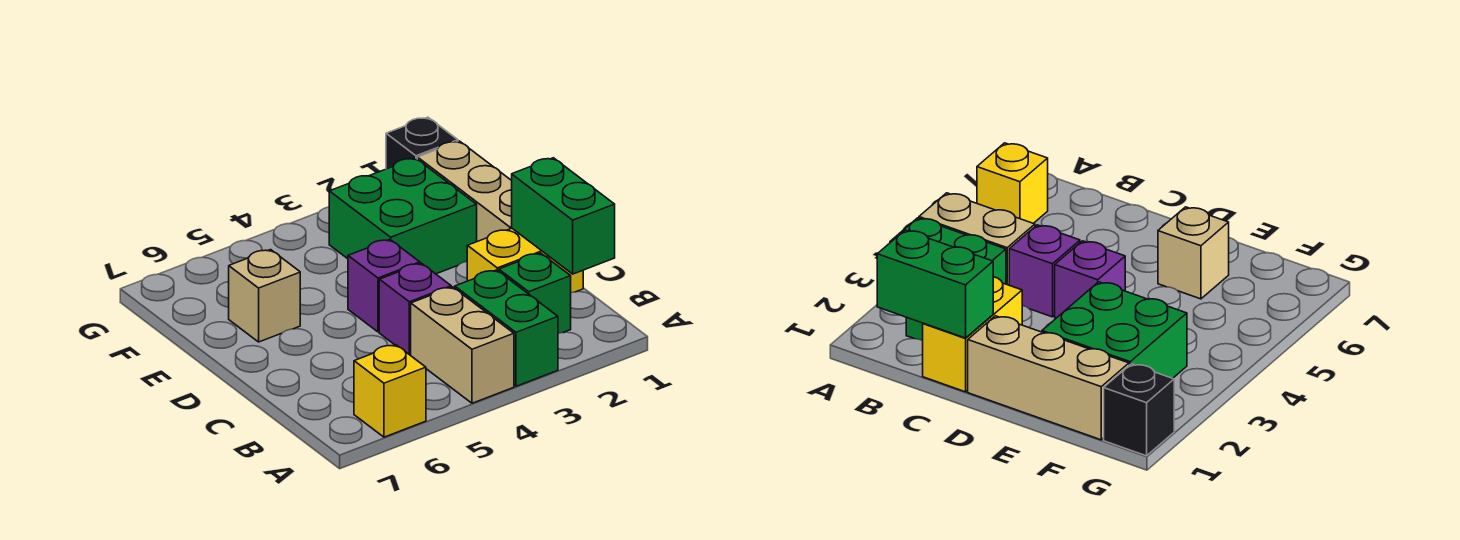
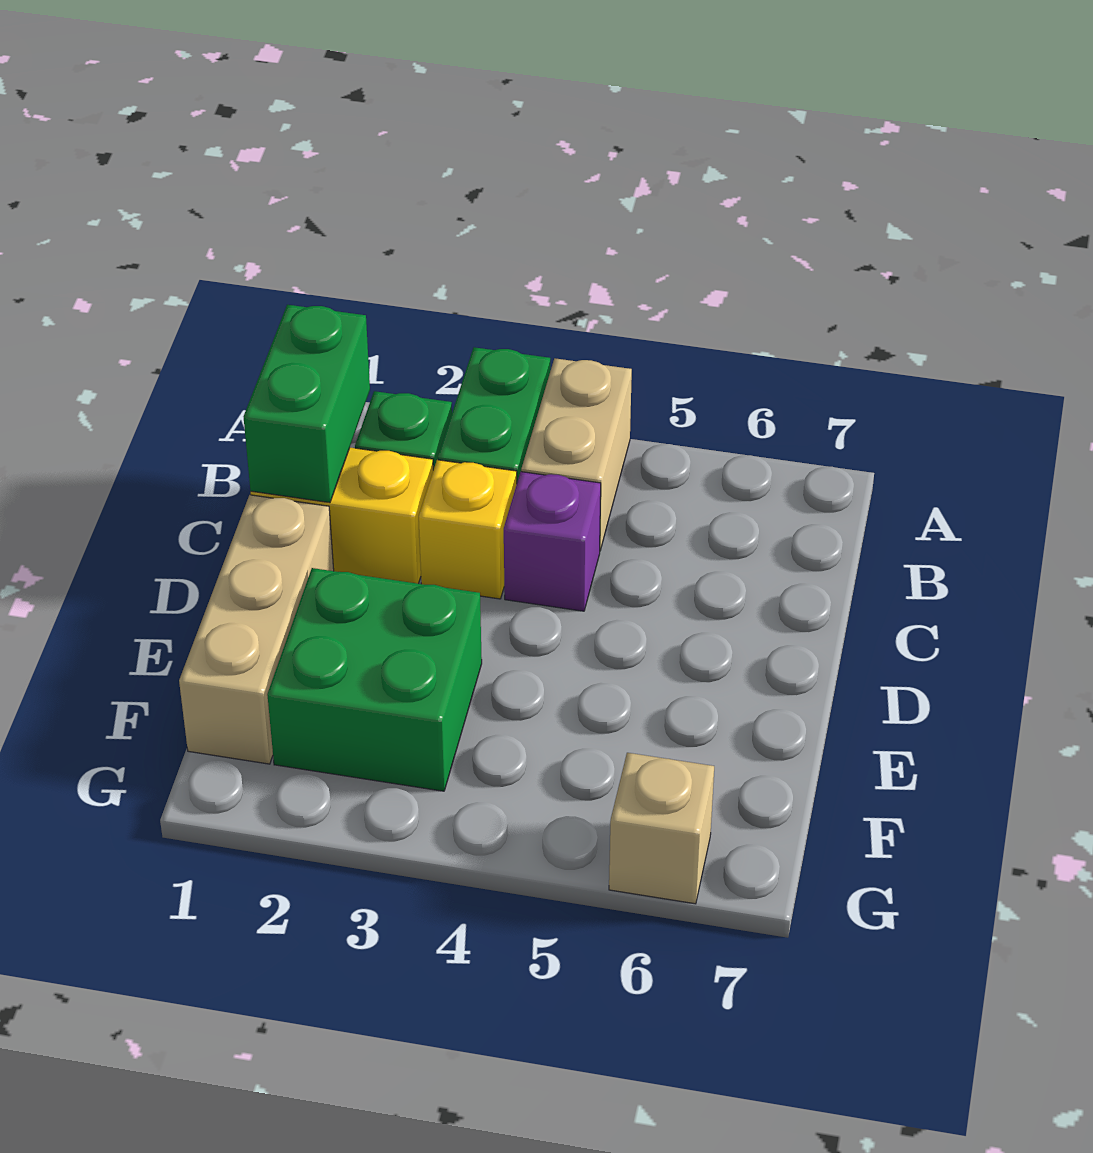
yellow brick A6 level 1 -> yellow brick C3 level 1
purple brick D4 level 1 -> none
tan brick E6 level 1 -> tan brick G6 level 1
black brick G1 level 1 -> none

